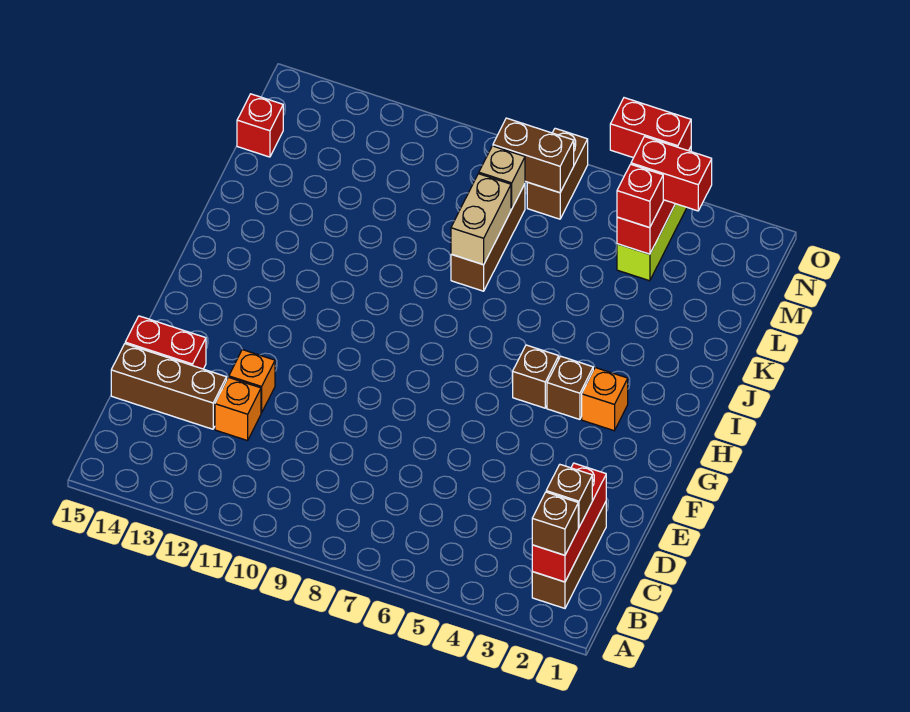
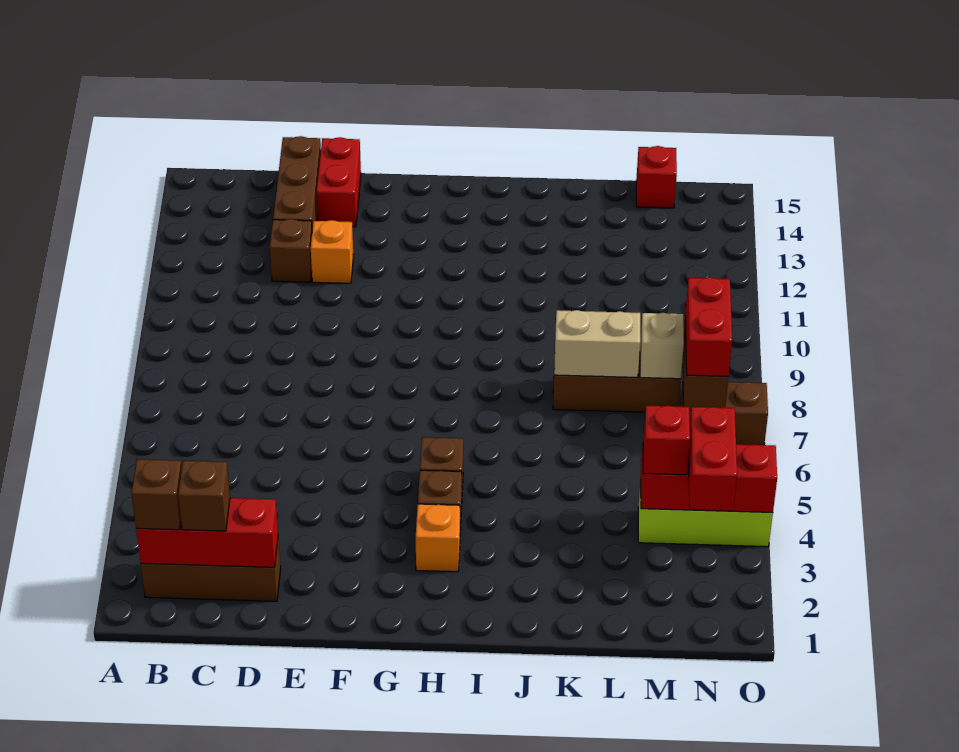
orange brick D12 level 1 -> brown brick D12 level 1
red brick O4:O5 level 3 -> red brick N7:N8 level 3

